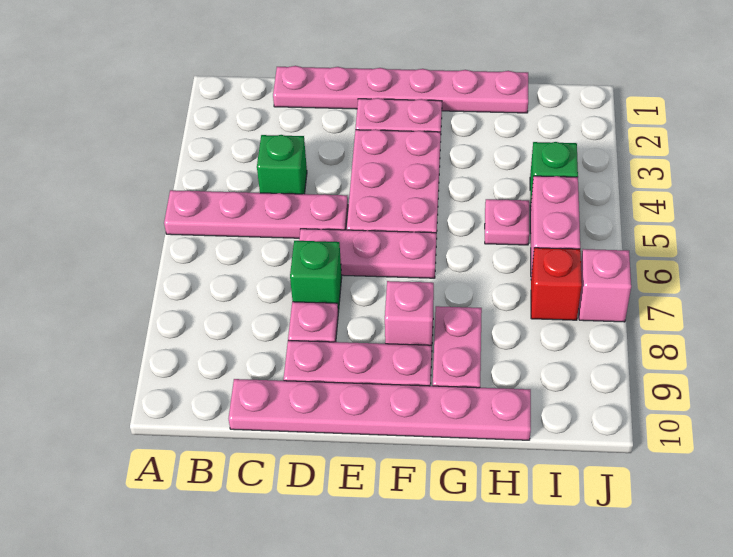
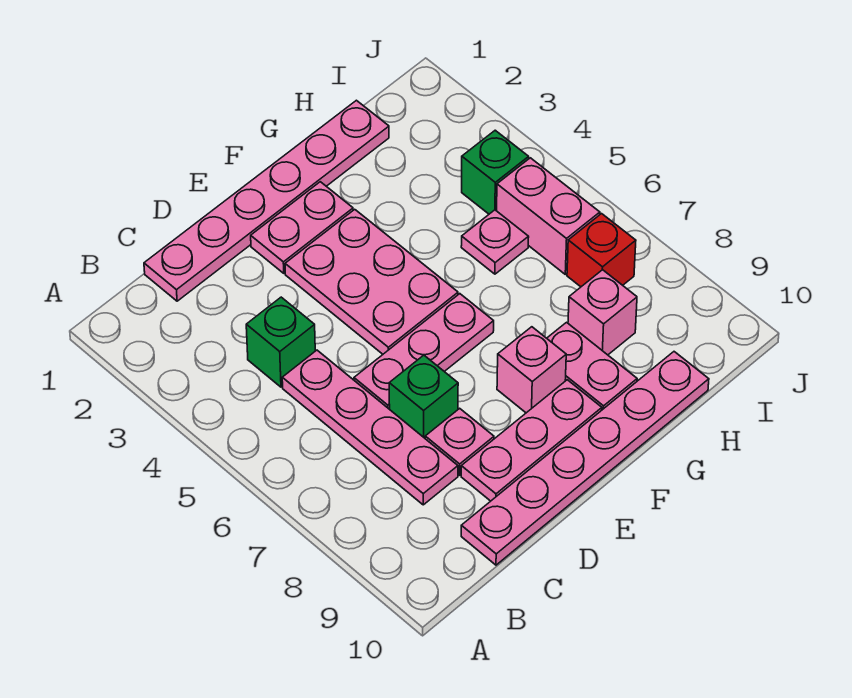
pink plate A5:D5 level 1 -> pink plate C5:C8 level 1
pink brick J7 level 1 -> pink brick H8 level 1

